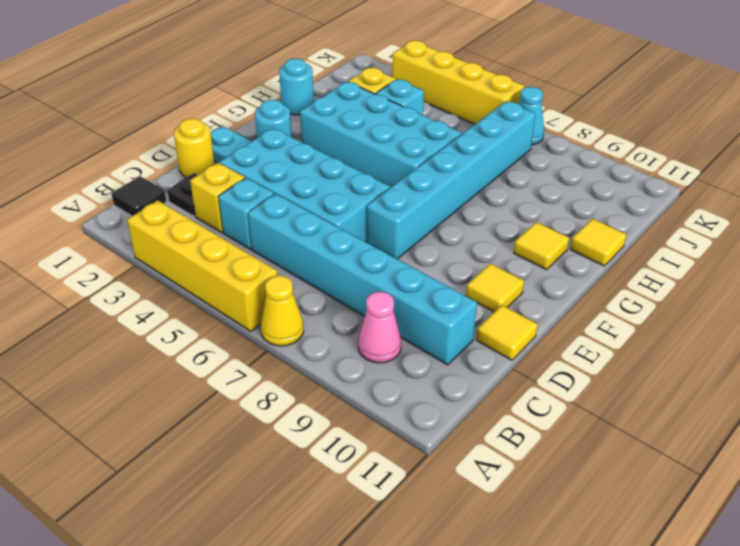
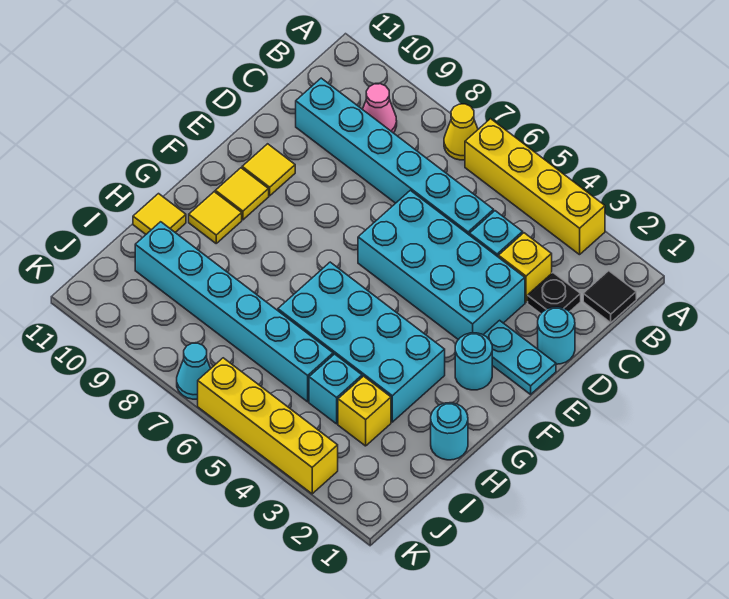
yellow round brick D1 level 1 -> cyan round brick D1 level 1
yellow tile D11 level 1 -> yellow tile F10 level 1
cyan brick E7:J7 level 1 -> cyan brick I5:I10 level 1

